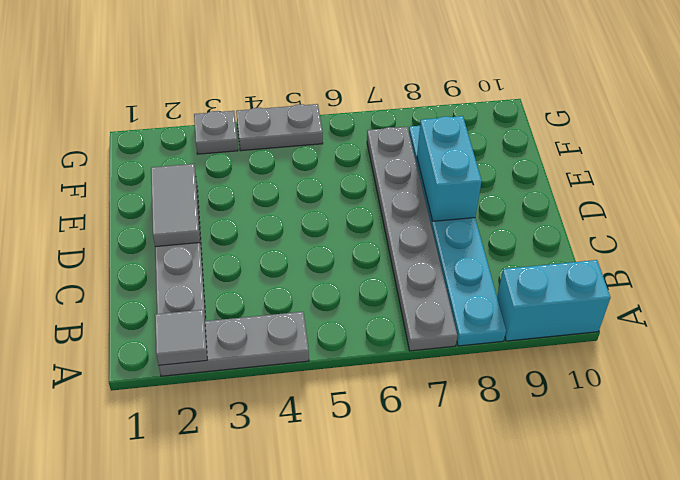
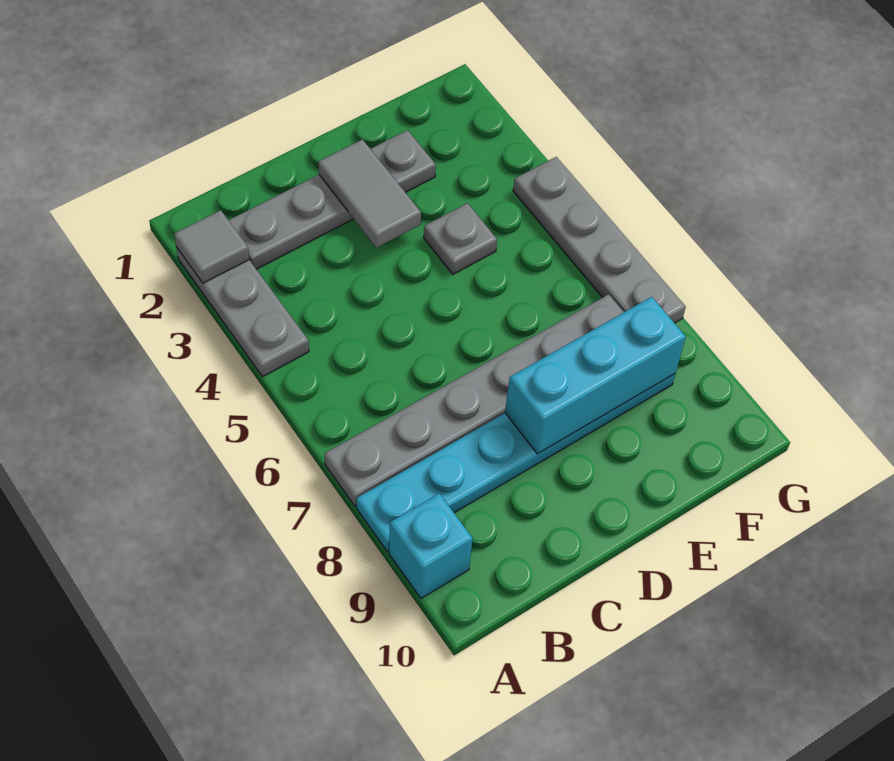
cyan brick A9:A10 level 1 -> cyan brick A9 level 1
grey tile D2:E2 level 2 -> grey tile D2:D3 level 2
cyan brick D8:E8 level 2 -> cyan brick D8:F8 level 2
grey plate G3 level 1 -> grey plate E4 level 1
grey plate G4:G5 level 1 -> grey plate G4:G7 level 1

